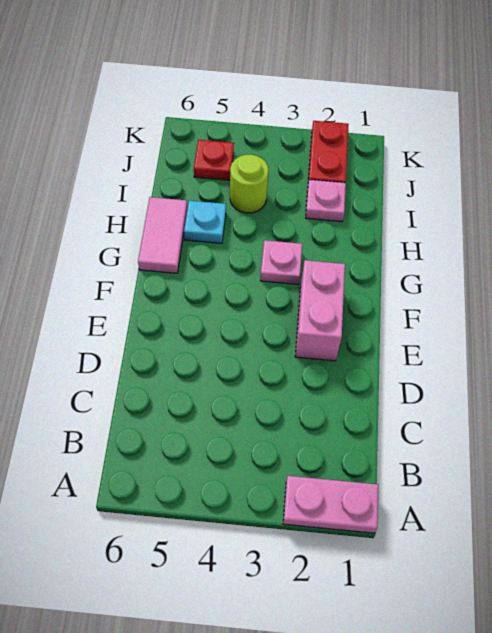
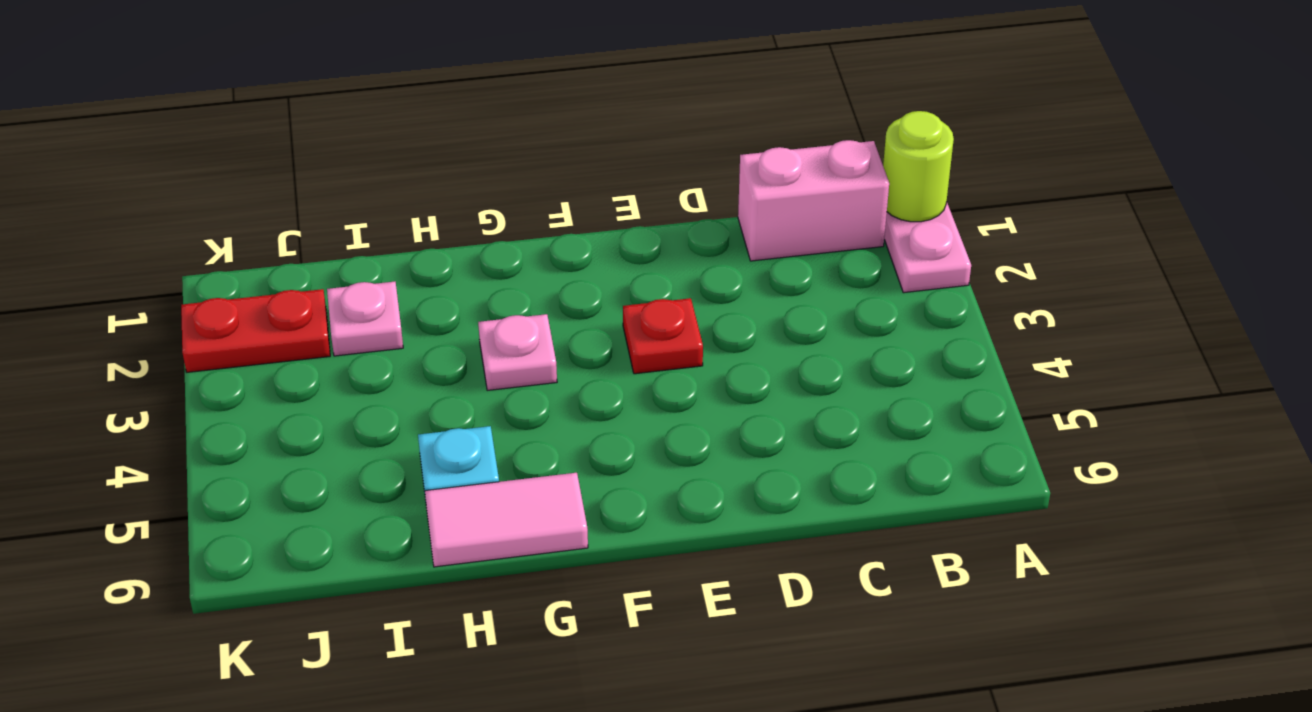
pink brick E2:F2 level 1 -> pink brick B1:C1 level 1
lime round brick I4 level 1 -> lime round brick A1 level 2
red plate J5 level 1 -> red plate E3 level 1

